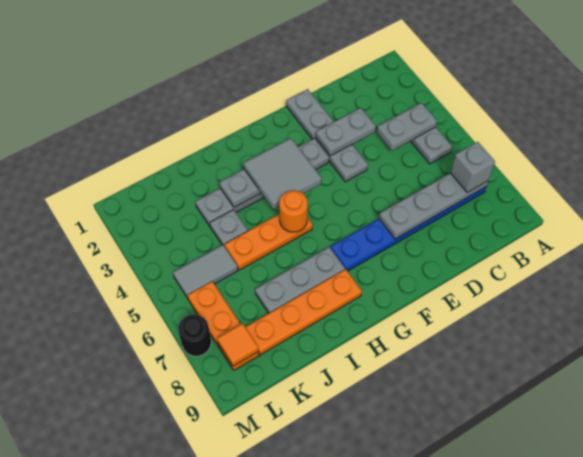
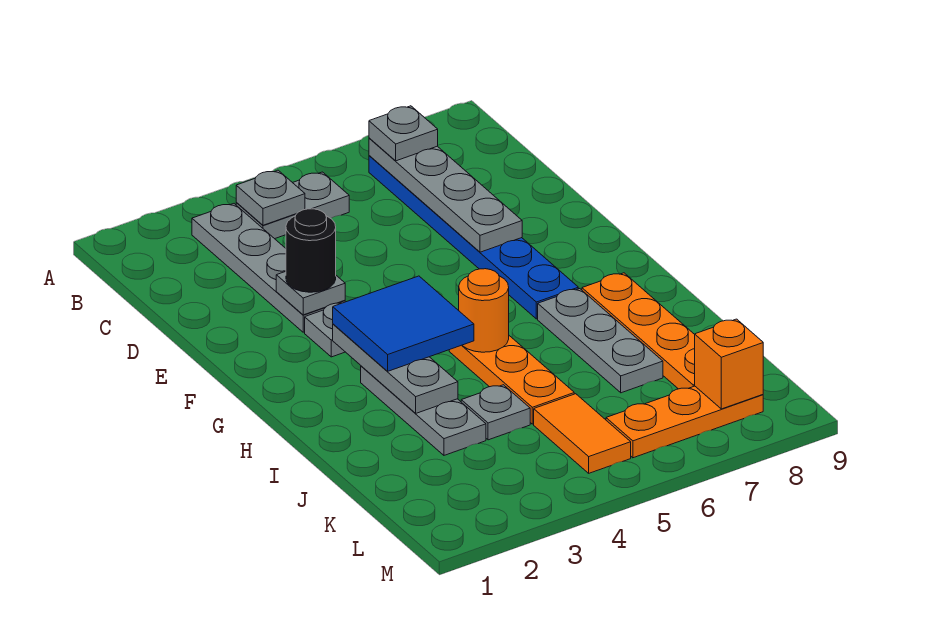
grey plate B4:C4 level 2 -> grey plate B4 level 2
grey brick B7 level 3 -> grey plate B7 level 3
grey plate D3:E3 level 2 -> grey plate E3 level 2
grey plate E1:E4 level 1 -> grey plate B3:E3 level 1
grey tile G3:H4 level 3 -> blue tile G3:H4 level 3
grey tile K5:L5 level 1 -> orange tile K5:L5 level 1
orange tile L8 level 2 -> orange brick L8 level 2
black round brick M7 level 1 -> black round brick E3 level 3

